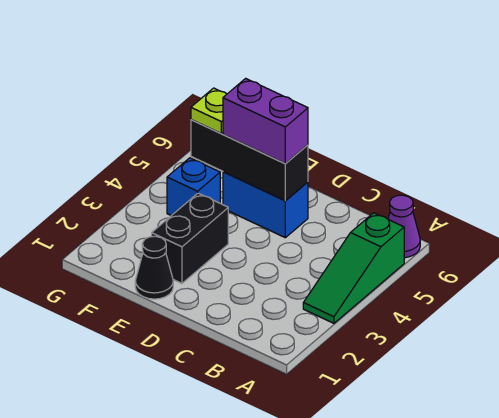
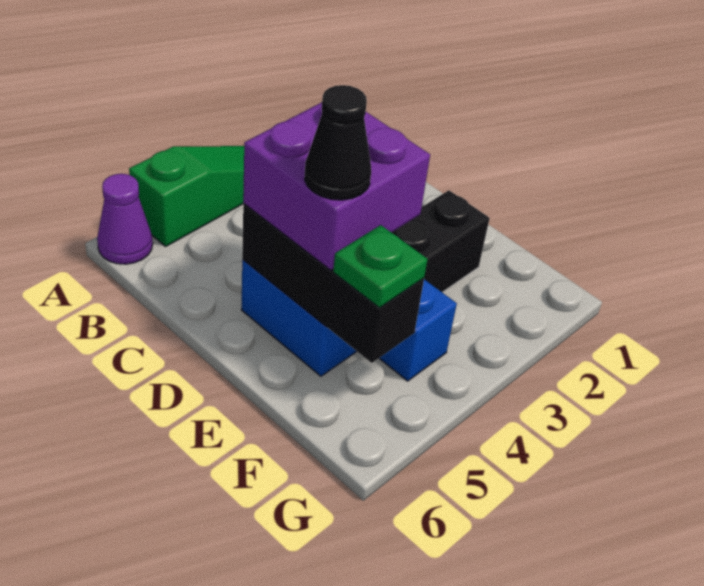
purple brick D5:E5 level 3 -> purple brick D4:E5 level 3
black cone E1 level 1 -> black cone E5 level 4
lime plate F5 level 3 -> green plate F5 level 3

